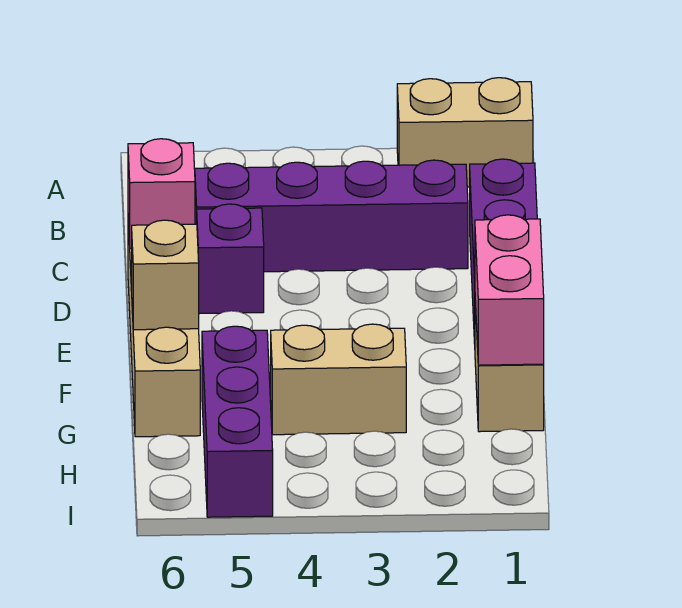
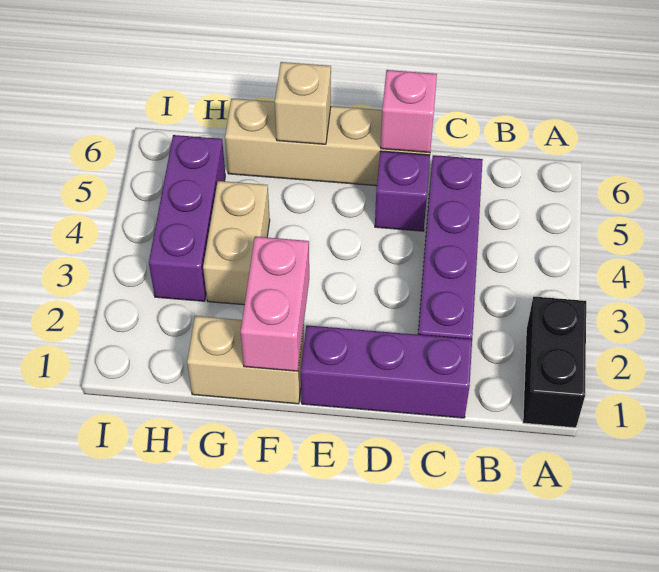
tan brick A1:A2 level 1 -> black brick A1:A2 level 1
pink brick F1:G1 level 2 -> pink brick F1:F2 level 2
purple brick G5:I5 level 1 -> purple brick H3:H5 level 1

